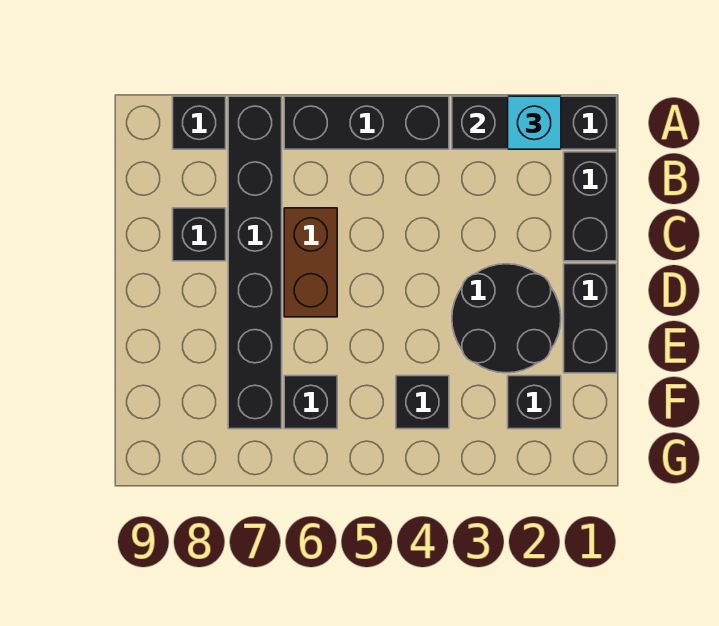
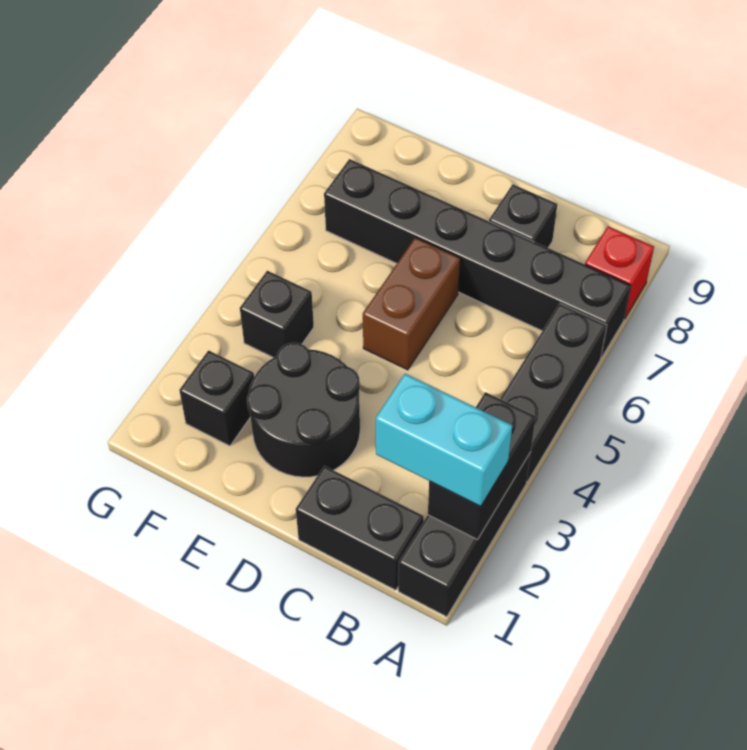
cyan brick A2 level 3 -> cyan brick A2:B2 level 3
black brick A8 level 1 -> red brick A8 level 1
brown brick C6:D6 level 1 -> brown brick D5:D6 level 1
black brick D1:E1 level 1 -> none
black brick F6 level 1 -> none

